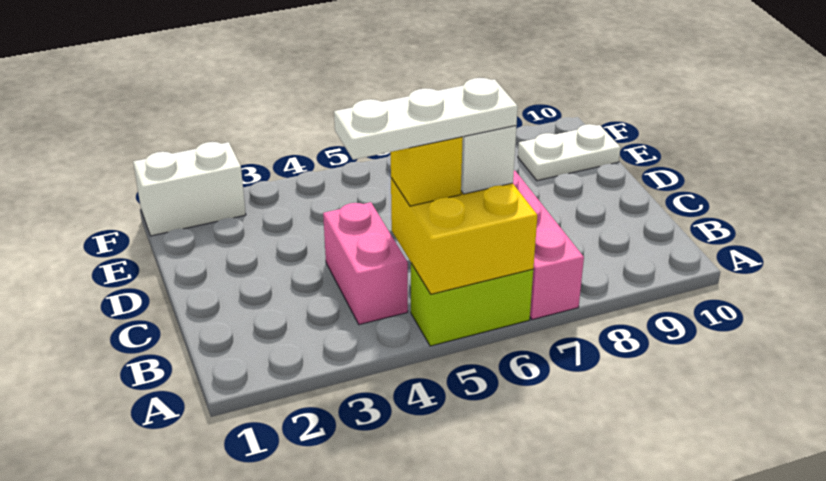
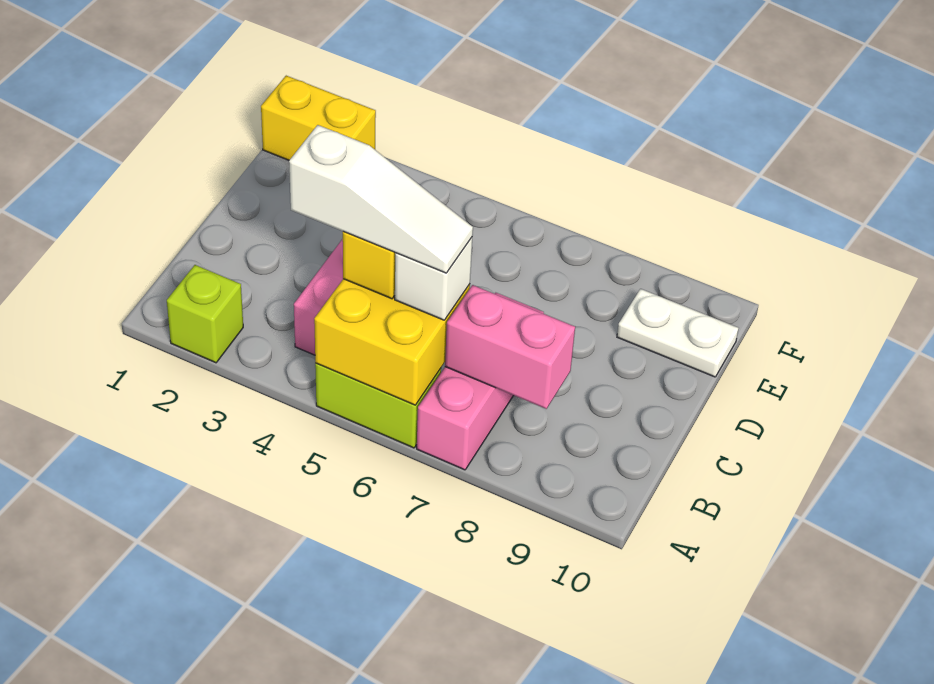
none -> lime brick A2 level 1
white plate B4:B6 level 4 -> white slope B4:B6 level 4 top 4
none -> pink brick B7:B8 level 2
white brick F1:F2 level 1 -> yellow brick F1:F2 level 1

